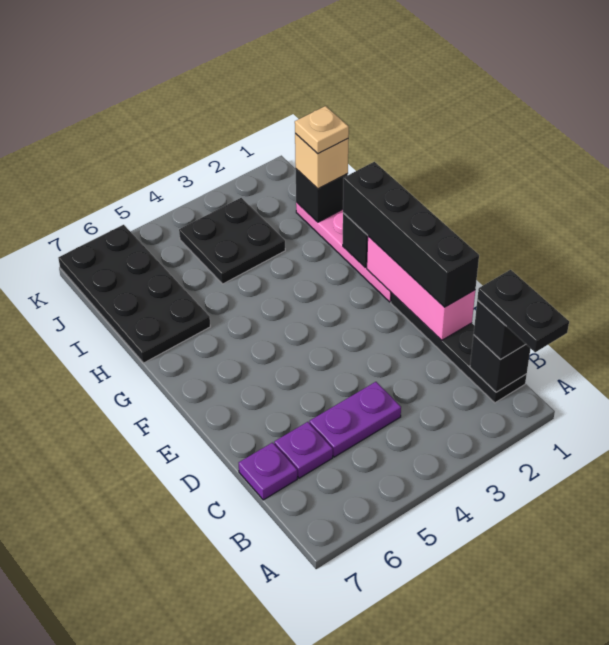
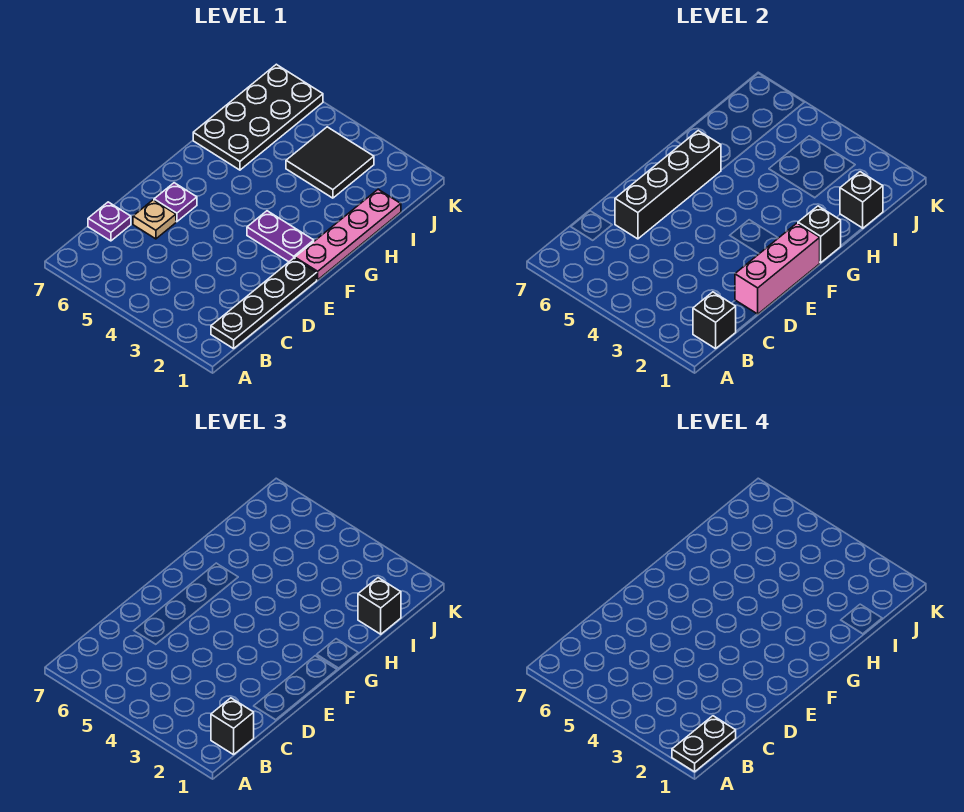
purple plate C4:C5 level 1 -> purple plate F2:F3 level 1
purple plate C6 level 1 -> purple plate E6 level 1
black brick D1:G1 level 3 -> black brick D6:G6 level 2
tan brick I1 level 3 -> black brick I1 level 3
tan plate I1 level 4 -> tan plate D6 level 1
black plate I3:J4 level 1 -> black tile I3:J4 level 1

